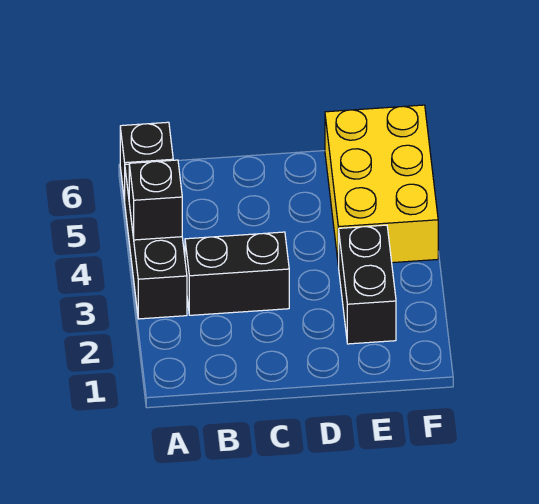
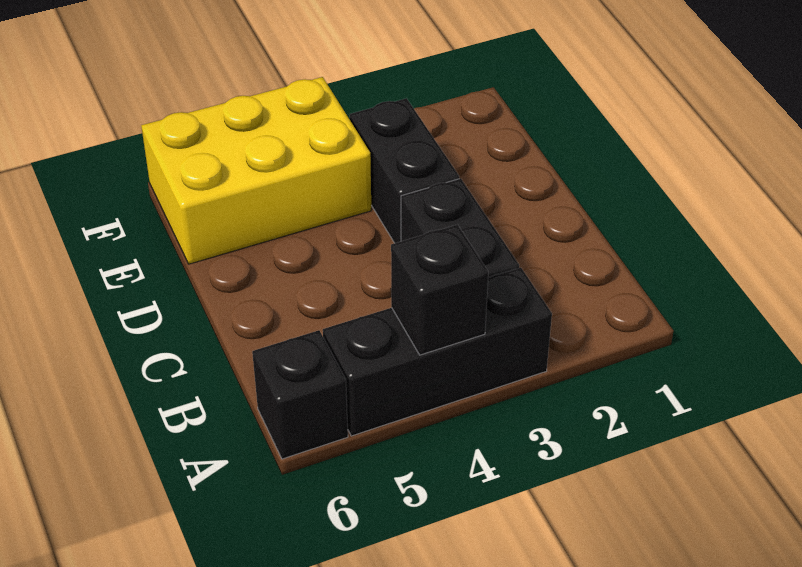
black brick E2:E3 level 1 -> black brick D3:E3 level 1

